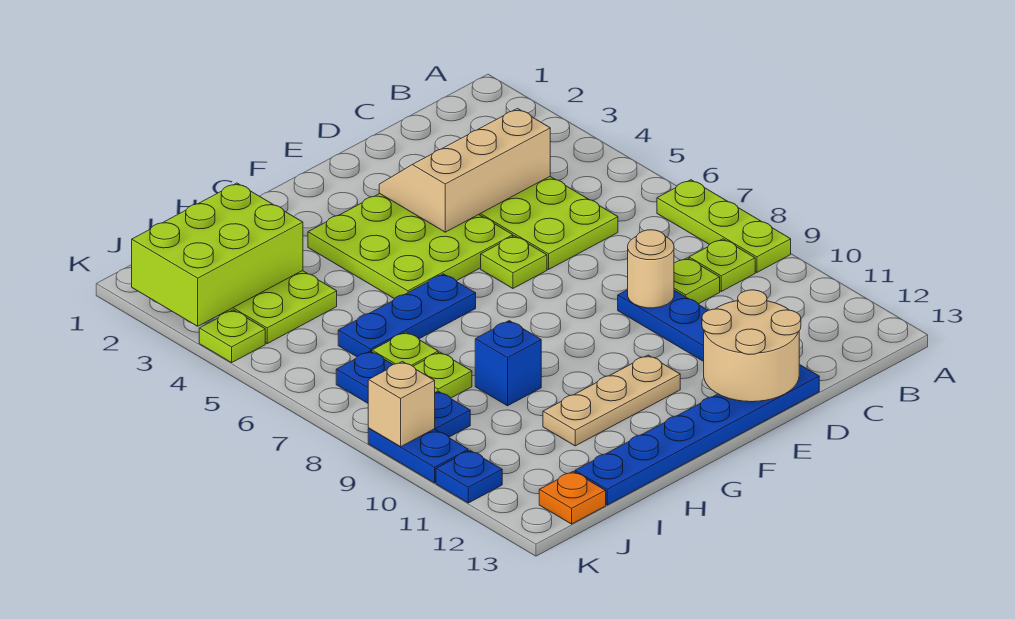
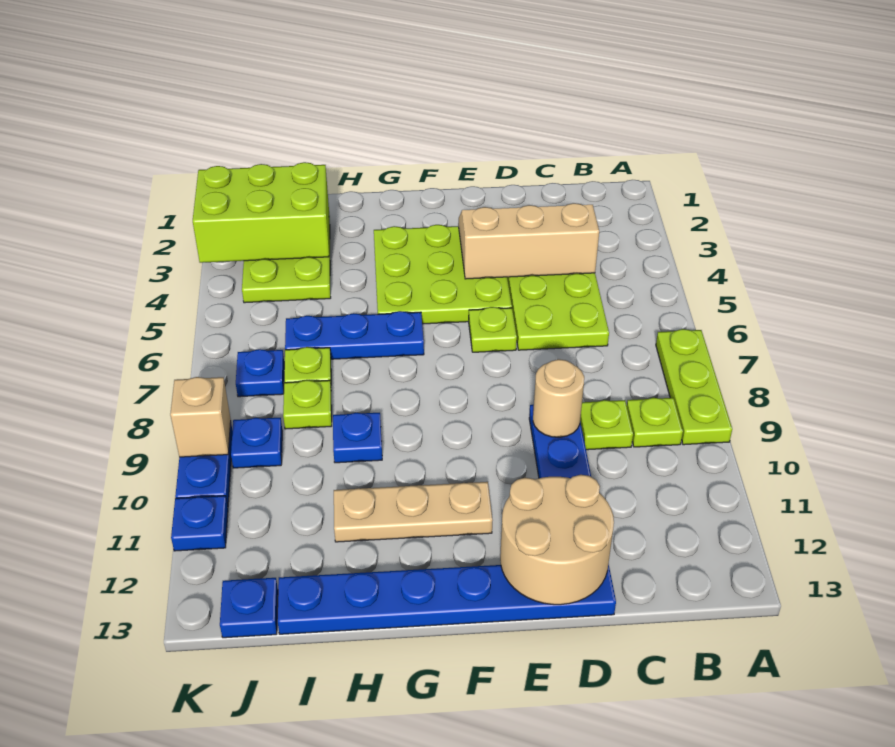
blue brick H9 level 1 -> blue plate H9 level 1
orange plate J13 level 1 -> blue plate J13 level 1
lime plate K4 level 1 -> none

